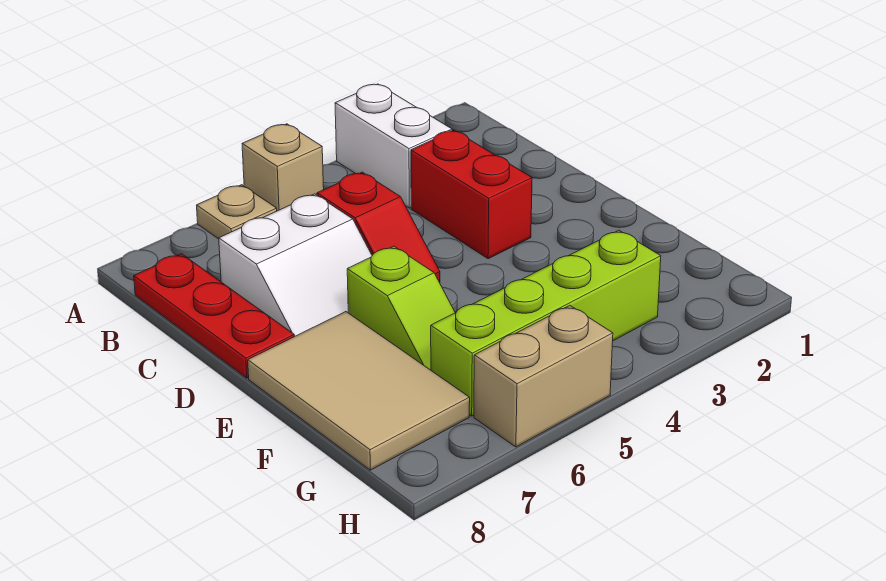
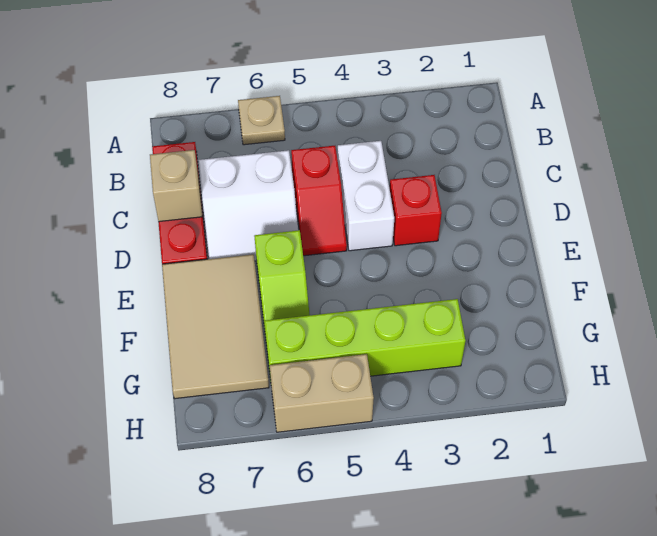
white brick A3:B3 level 1 -> white brick C4:D4 level 1
tan brick A5 level 1 -> tan brick C8 level 2
red brick C3:D3 level 1 -> red brick D3 level 1

